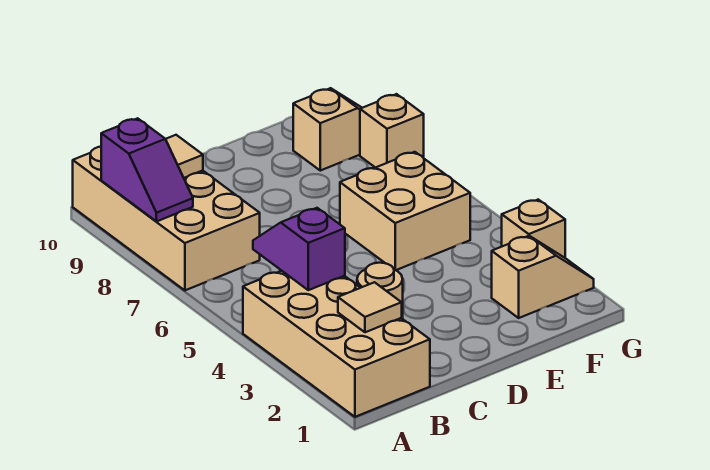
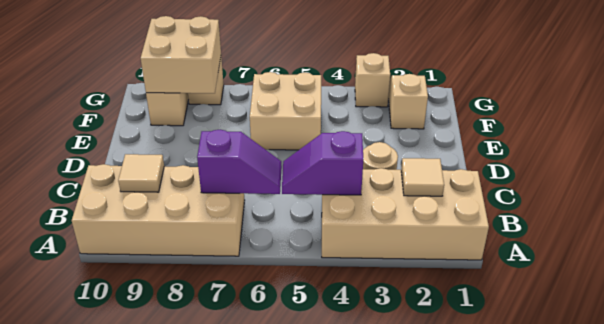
purple slope A8:A9 level 2 top 9 -> purple slope B6:B7 level 2 top 7
none -> tan brick F8:G9 level 2

